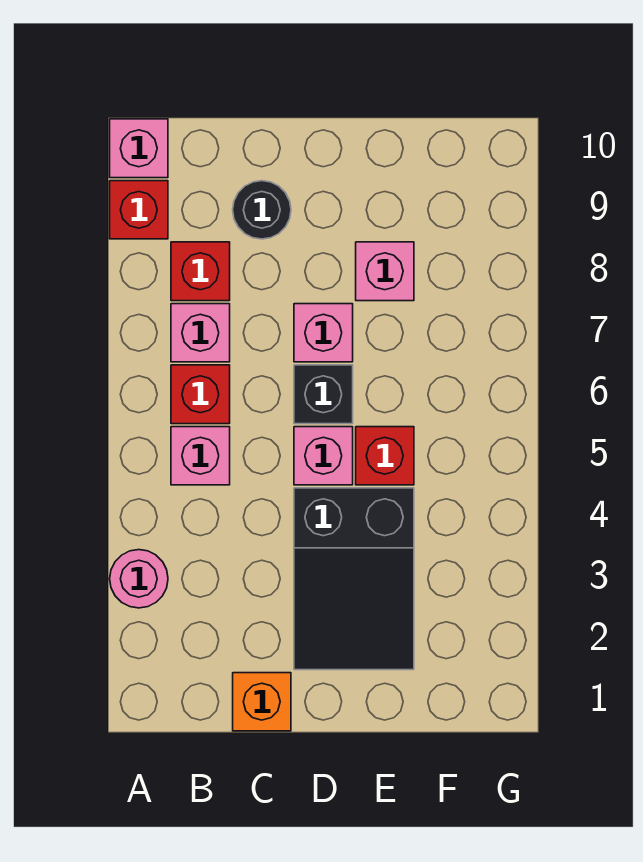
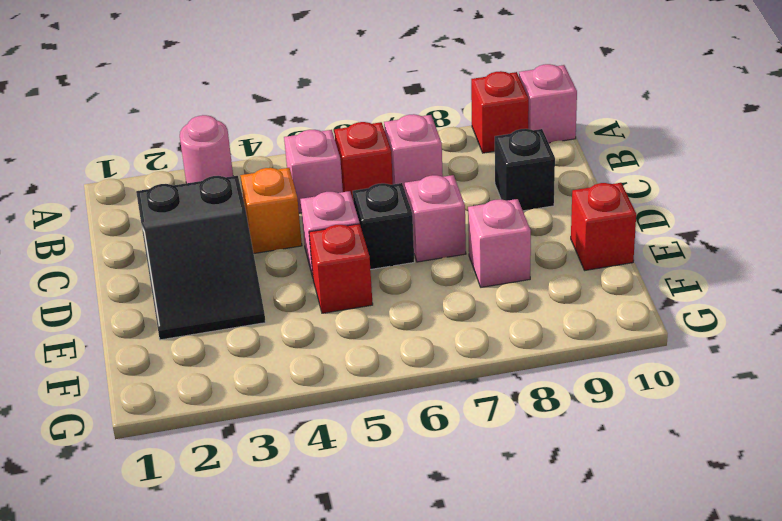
red brick B8 level 1 -> red brick E10 level 1
orange brick C1 level 1 -> orange brick C4 level 1
black round brick C9 level 1 -> black brick C9 level 1
black slope D2:E4 level 1 top 4 -> black slope C2:E3 level 1 top C

